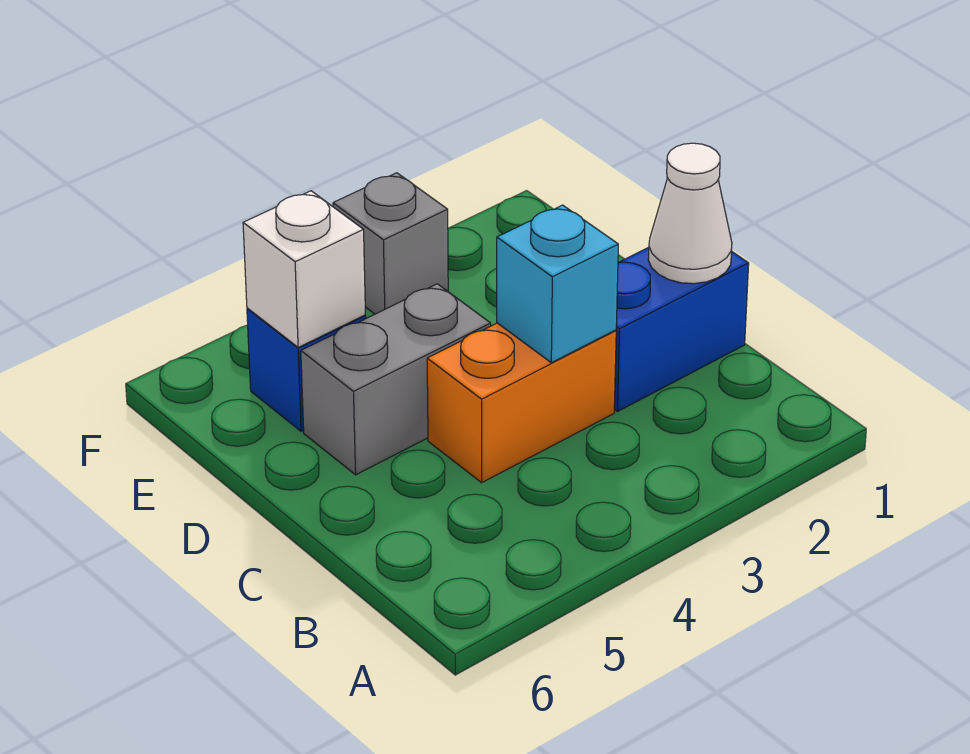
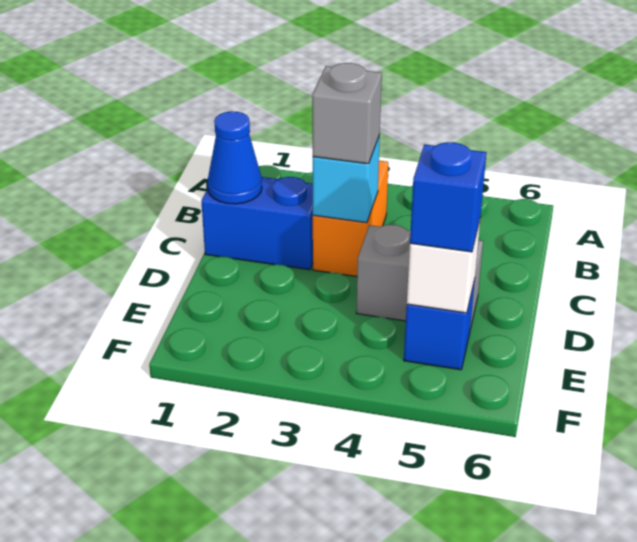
white cone C1 level 2 -> blue cone C1 level 2
orange brick C3:C4 level 1 -> orange brick B3:C3 level 1
none -> blue brick E5 level 3
grey brick F3 level 1 -> grey brick C3 level 3

